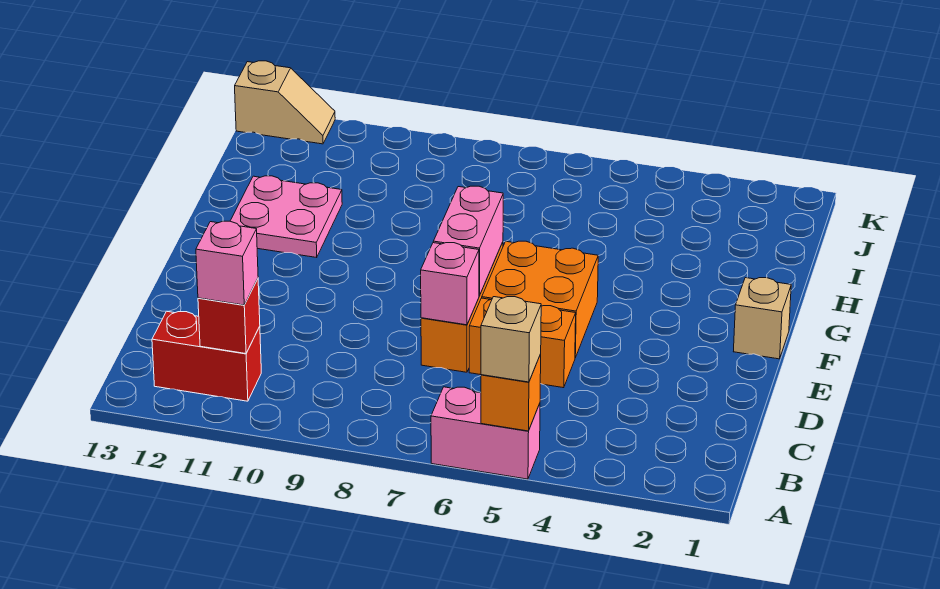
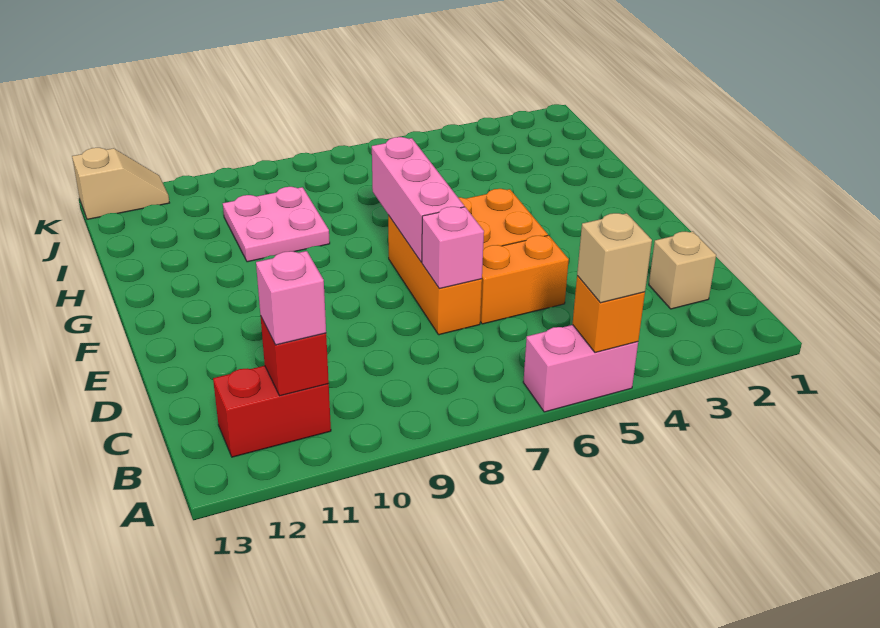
pink brick E7:F7 level 2 -> pink brick E7:G7 level 2
tan brick F1 level 1 -> tan brick C2 level 1
pink plate G11:H12 level 1 -> pink plate H9:I10 level 1

